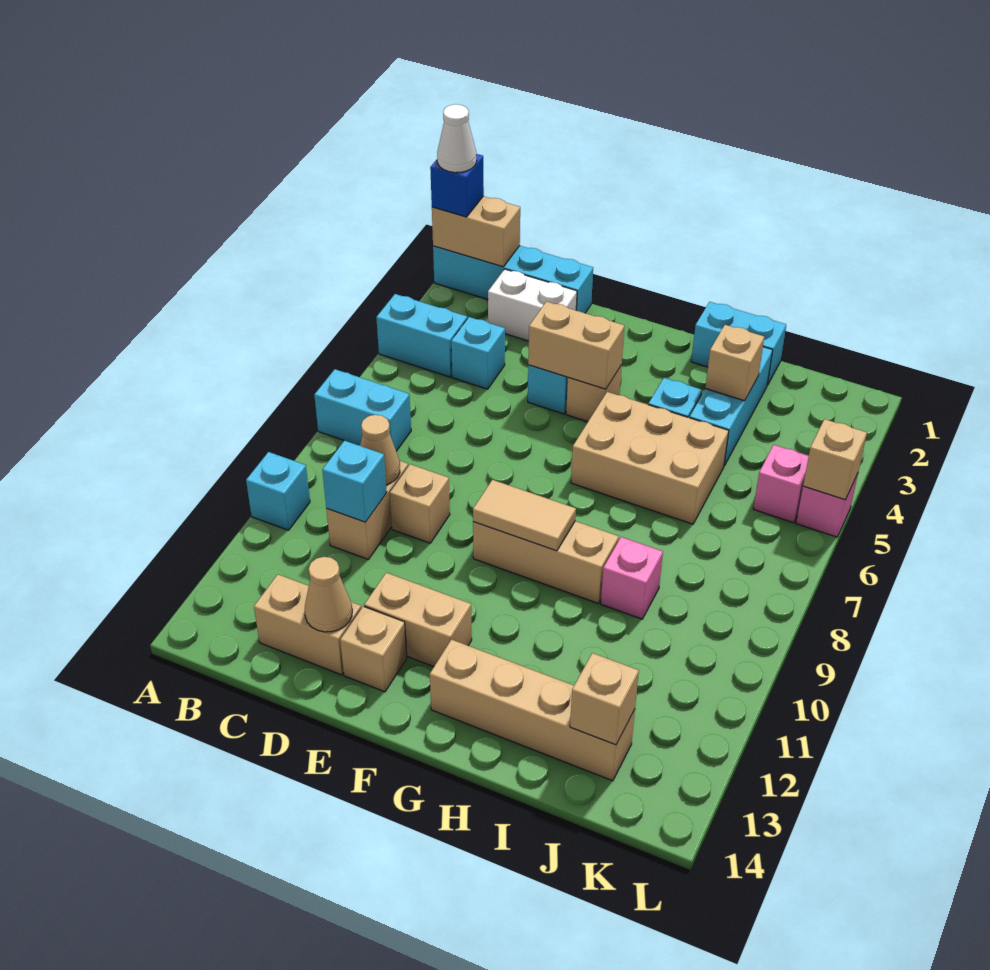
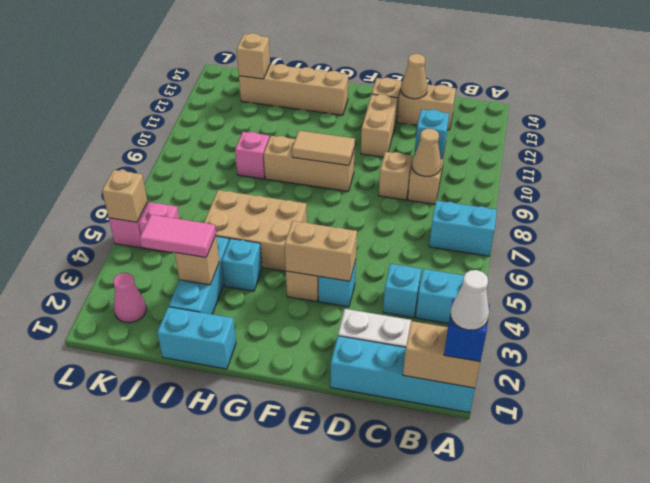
cyan brick A10 level 1 -> none
tan brick E12:F12 level 1 -> tan brick E11:E12 level 1
none -> pink tile I3:J3 level 3
none -> pink cone K2 level 1

